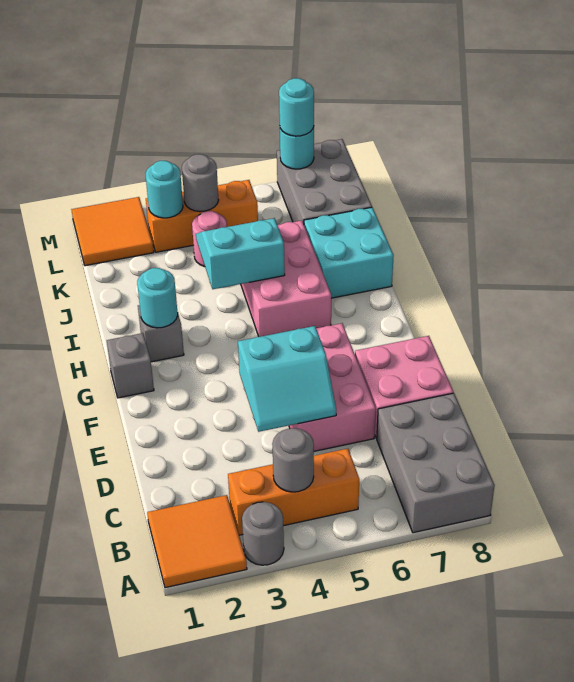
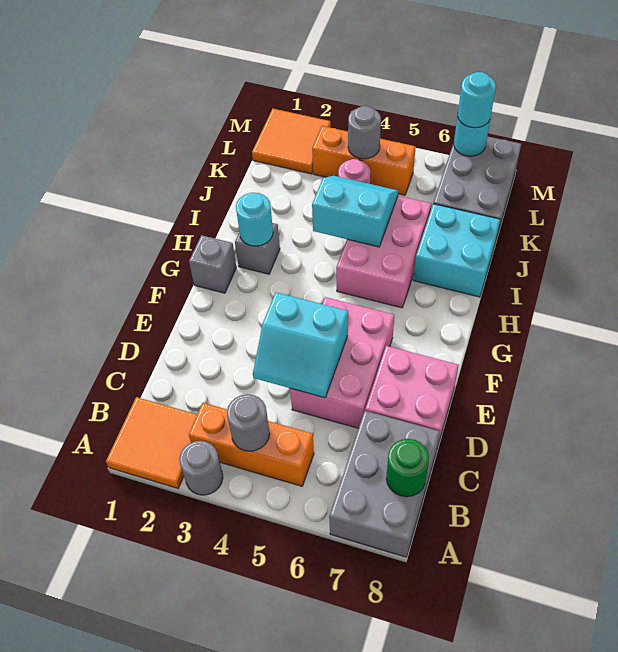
none -> green round brick B8 level 2
cyan round brick L3 level 2 -> none

